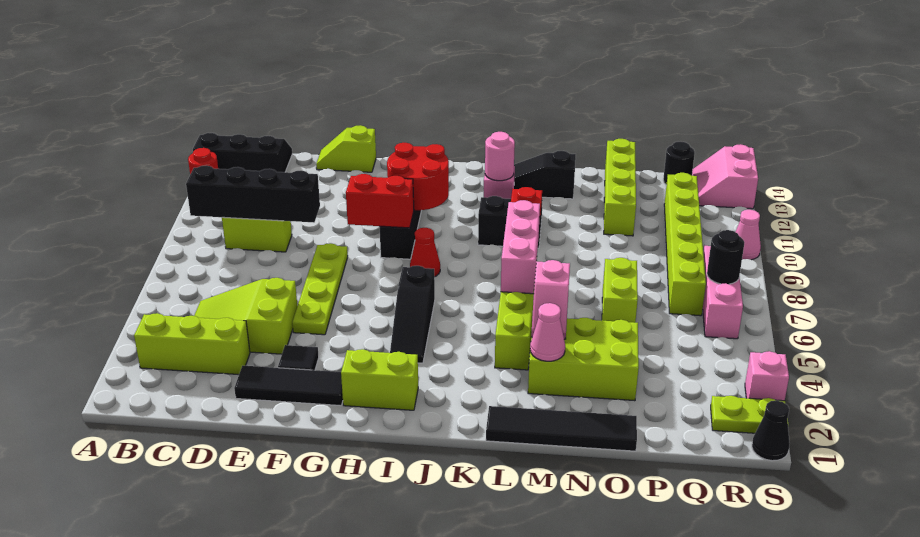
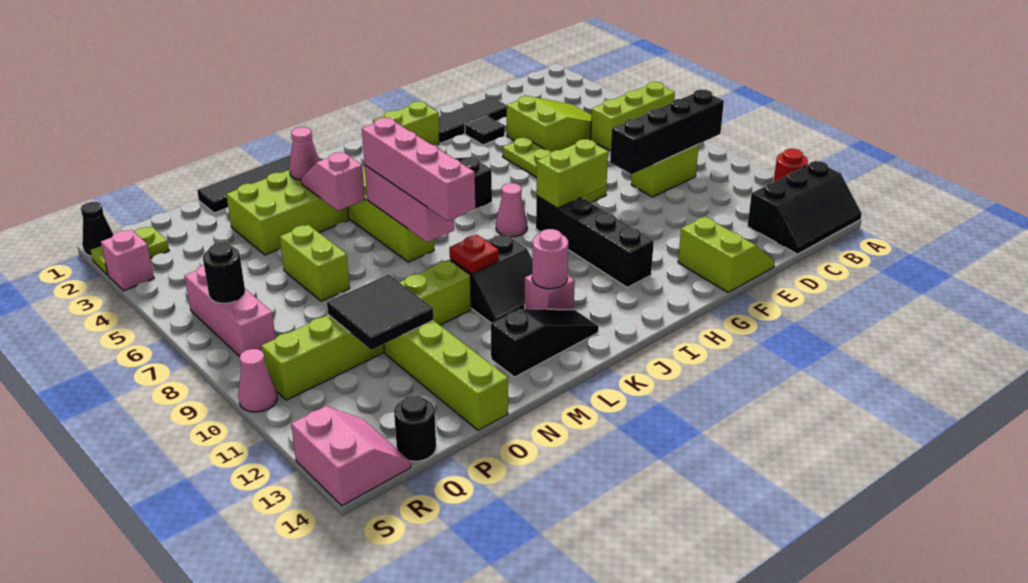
lime brick B3:D3 level 1 -> lime brick A6:C6 level 1
lime slope E14:F14 level 1 top F -> lime slope E13:F14 level 1 top F
red brick G9:H9 level 2 -> lime brick G9:H9 level 2
red round brick H10:I11 level 2 -> none
red cone I8 level 1 -> pink cone I8 level 1
none -> pink brick L6:L9 level 3
none -> black tile O10:P11 level 2
lime brick Q7:Q12 level 1 -> lime brick M10:R10 level 1

